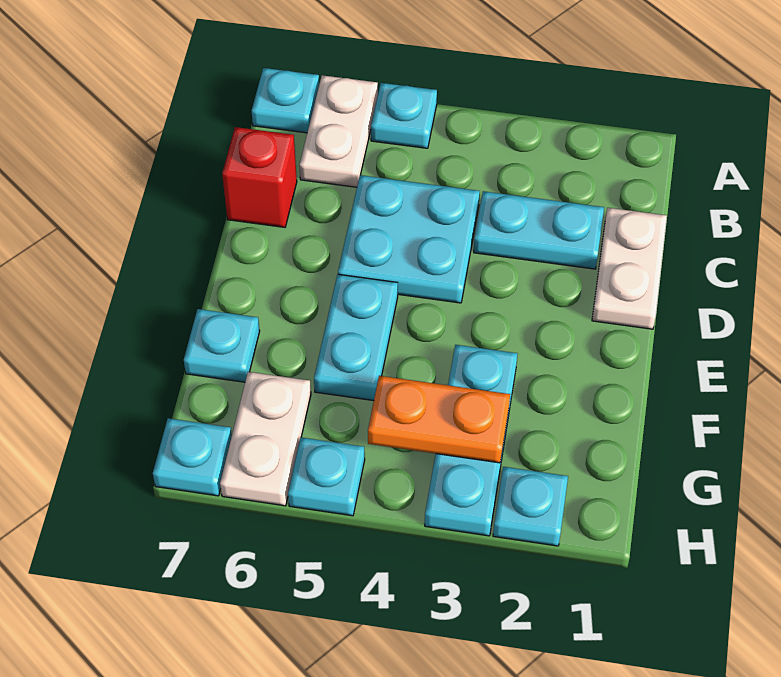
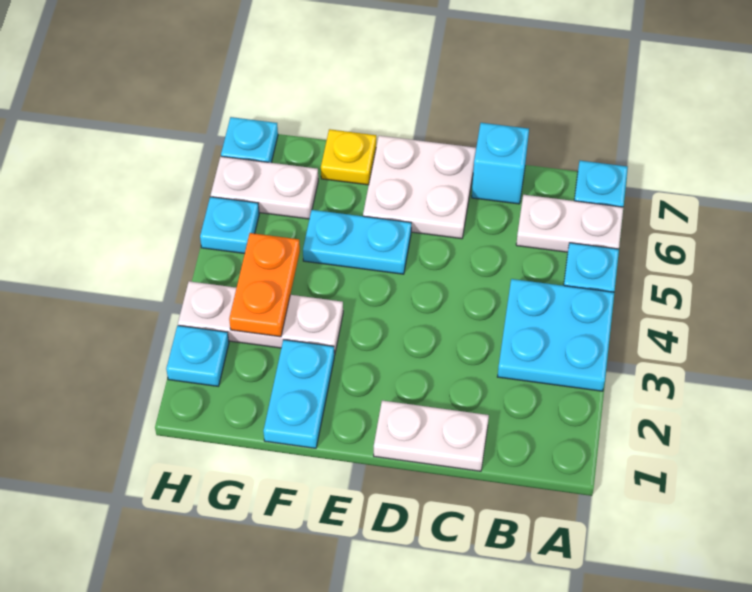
cyan plate C2:C3 level 1 -> cyan plate F1:F2 level 1
cyan plate C4:D5 level 1 -> cyan plate A3:B4 level 1
red brick C7 level 1 -> cyan brick C7 level 1
none -> white plate D6:E7 level 1
cyan plate F3:H3 level 1 -> white plate F3:H3 level 1
cyan plate F7 level 1 -> yellow plate F7 level 1

